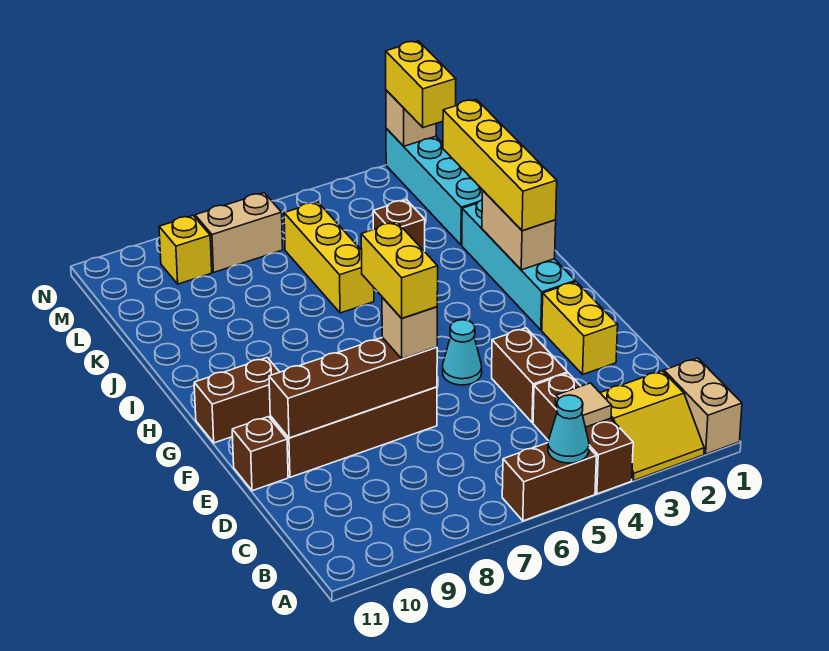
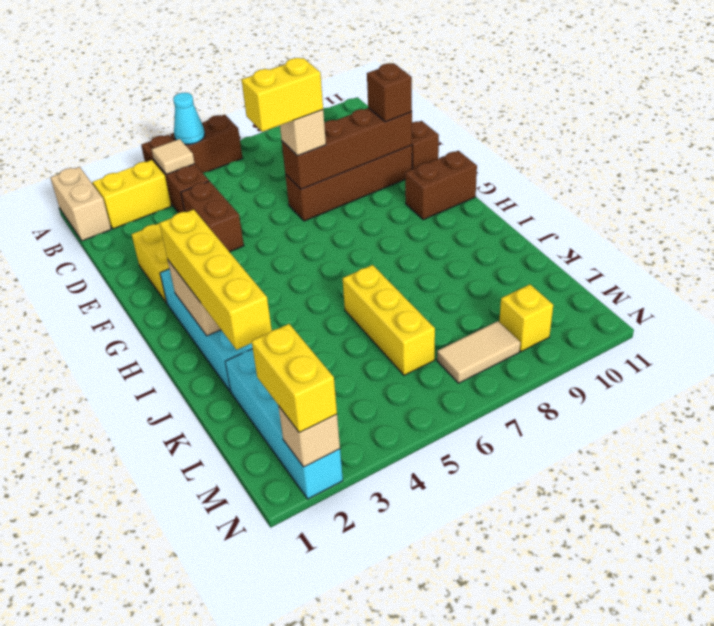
yellow brick E7:F7 level 4 -> yellow brick E6:E7 level 4
cyan cone F5 level 1 -> none
brown brick K4 level 1 -> brown brick E10 level 3
tan brick M7:M8 level 1 -> tan tile M7:M8 level 1

